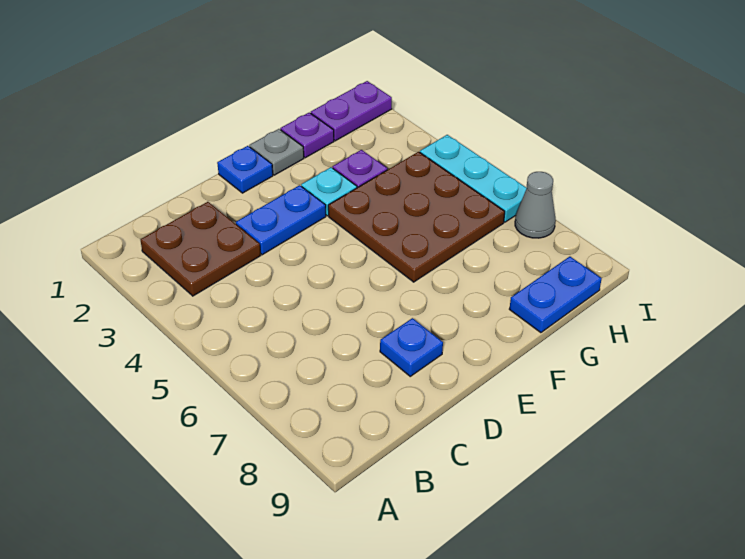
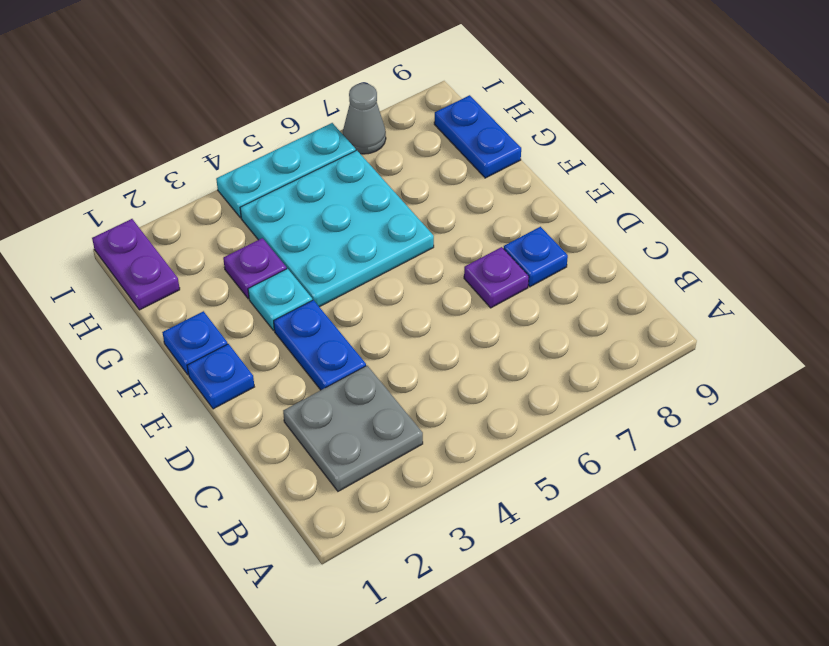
brown plate B2:C3 level 1 -> grey plate B2:C3 level 1
grey plate F1 level 1 -> blue plate F1 level 1
brown plate F4:H6 level 1 -> cyan plate F4:H6 level 1
purple plate G1 level 1 -> purple plate D7 level 1

